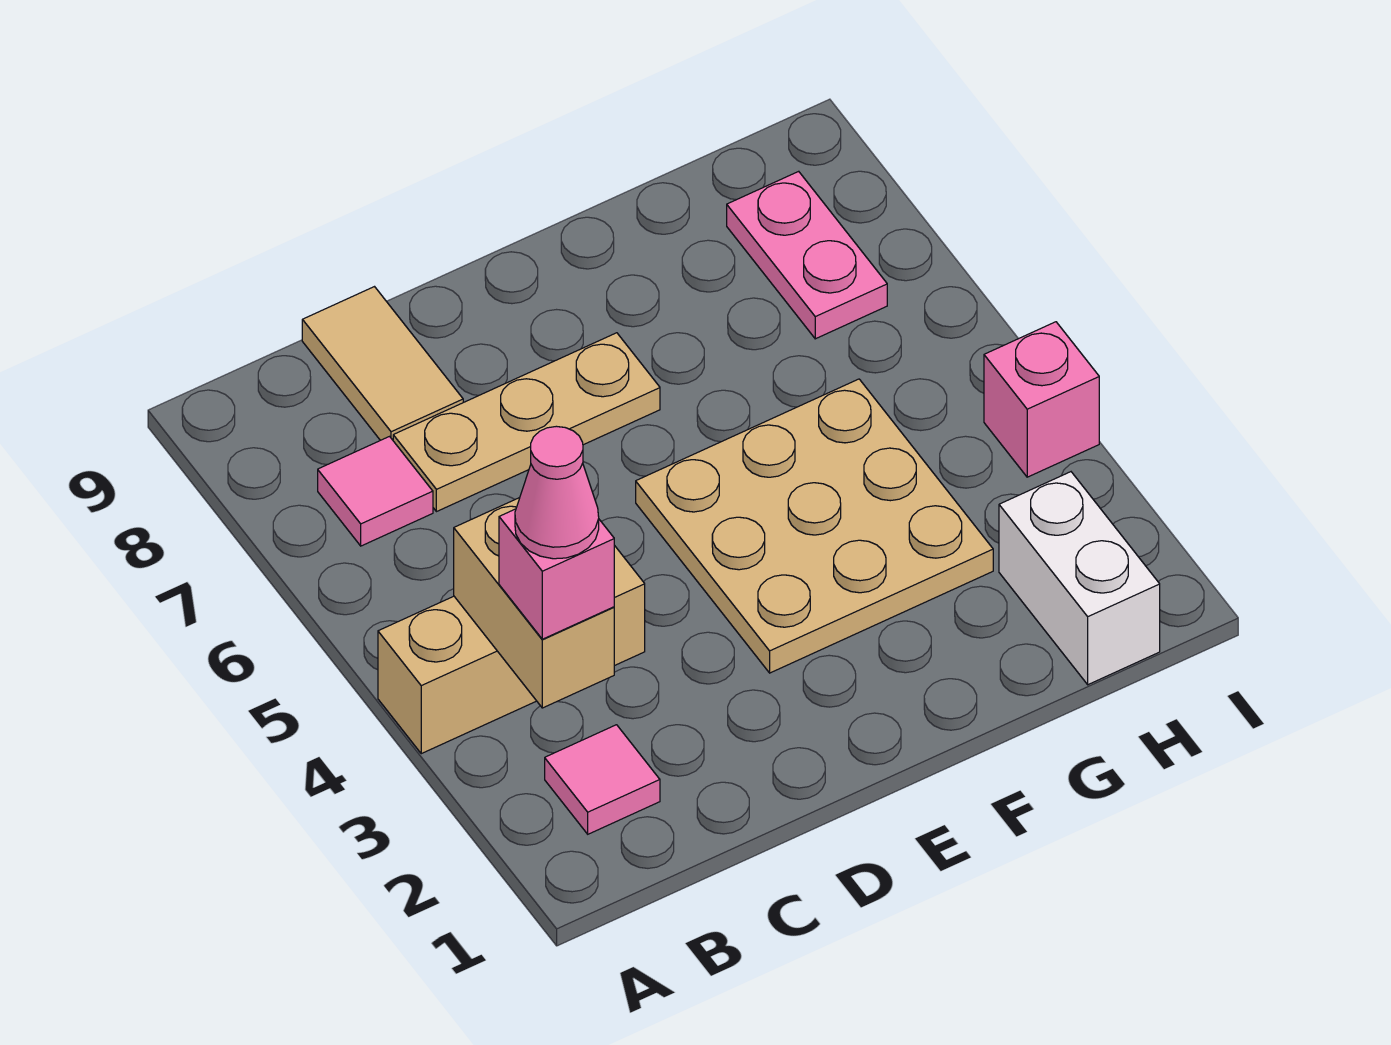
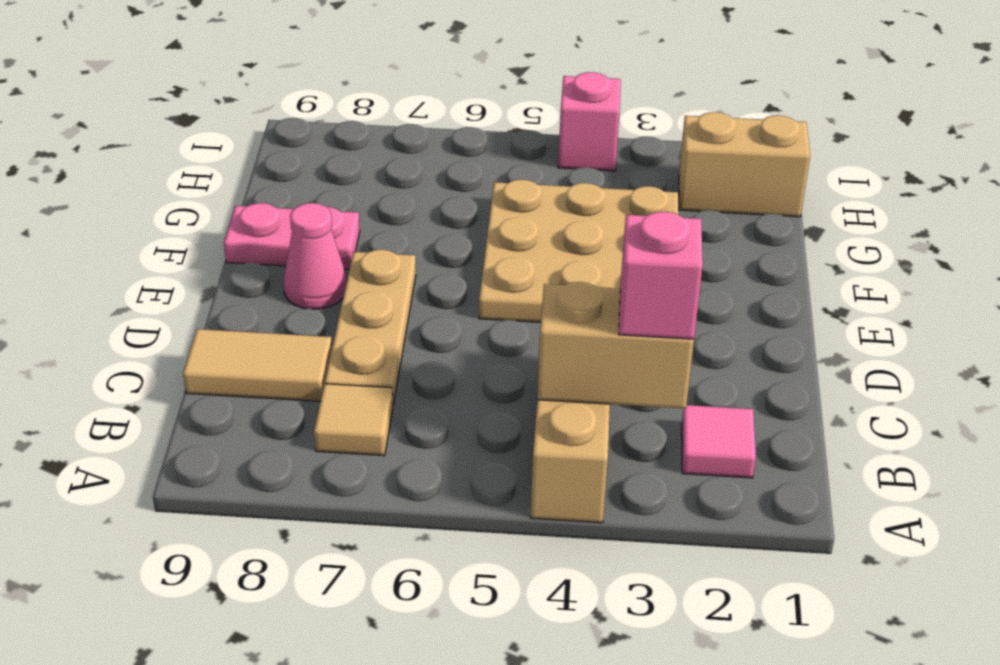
pink cone B3 level 4 -> pink cone E8 level 1
pink tile B7 level 1 -> tan tile B7 level 1
white brick H1:H2 level 1 -> tan brick H1:H2 level 1
pink plate H7:H8 level 1 -> pink plate F8:F9 level 1

